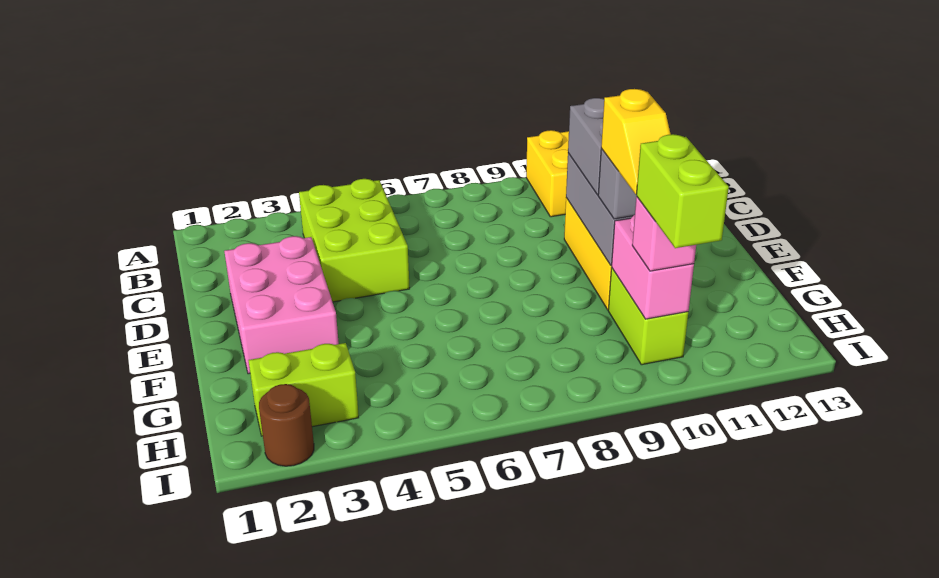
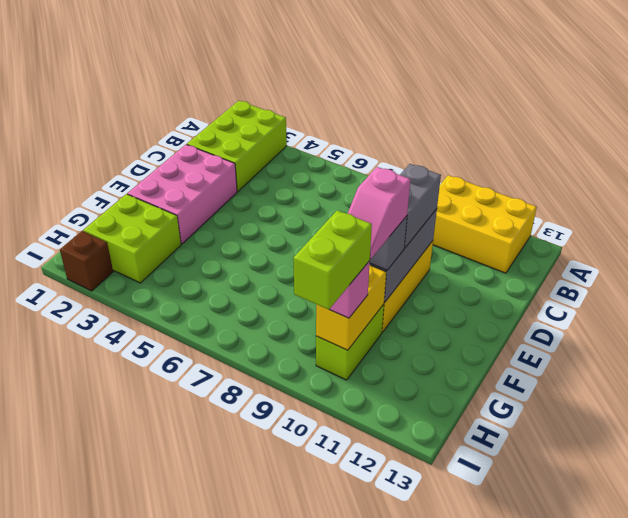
lime brick B4:D5 level 1 -> lime brick A2:C3 level 1
yellow slope F10:G10 level 4 top F -> pink slope F10:G10 level 4 top F
pink brick G10:H10 level 2 -> yellow brick G10:H10 level 2
lime brick H2:H3 level 1 -> lime brick G2:H3 level 1
brown round brick I2 level 1 -> brown brick I2 level 1

